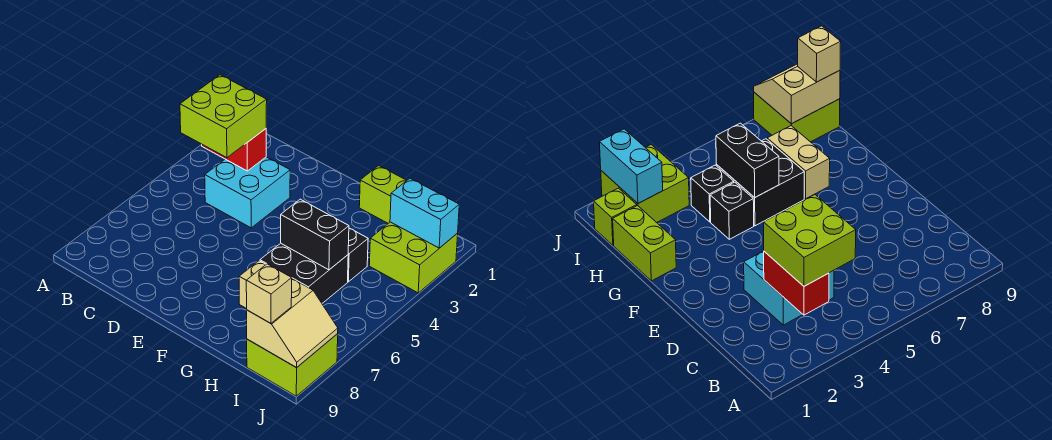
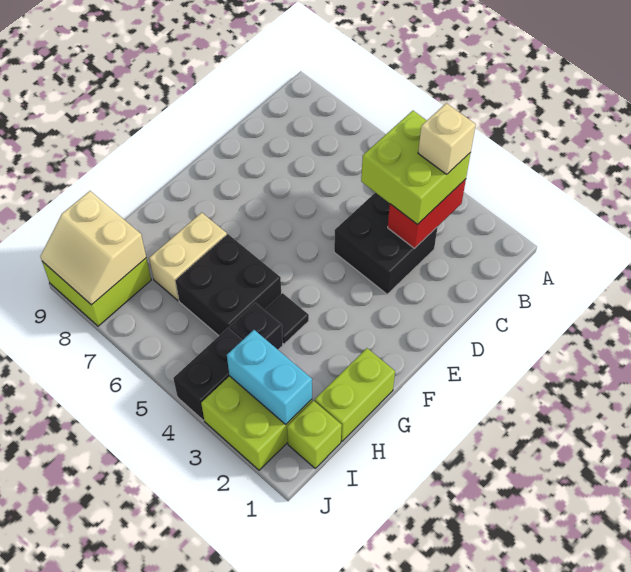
cyan brick C3:D4 level 1 -> black brick C3:D4 level 1
black brick G4 level 1 -> black tile G4 level 1
black brick G5:H5 level 2 -> black brick I4:J4 level 1
cyan brick I2:J2 level 2 -> cyan brick I2:I3 level 2
tan brick I9 level 3 -> tan brick B3 level 4

